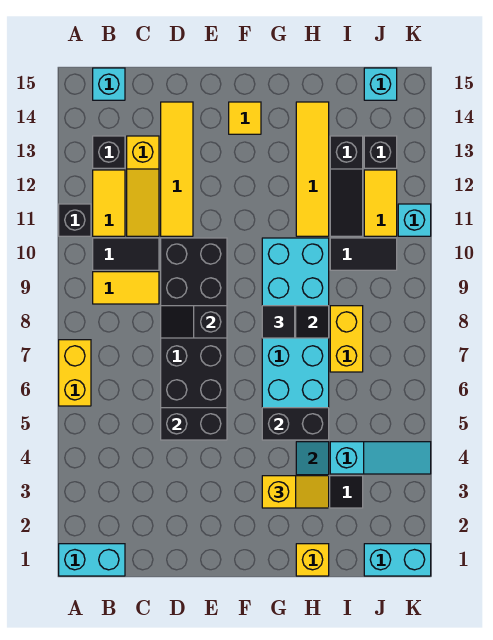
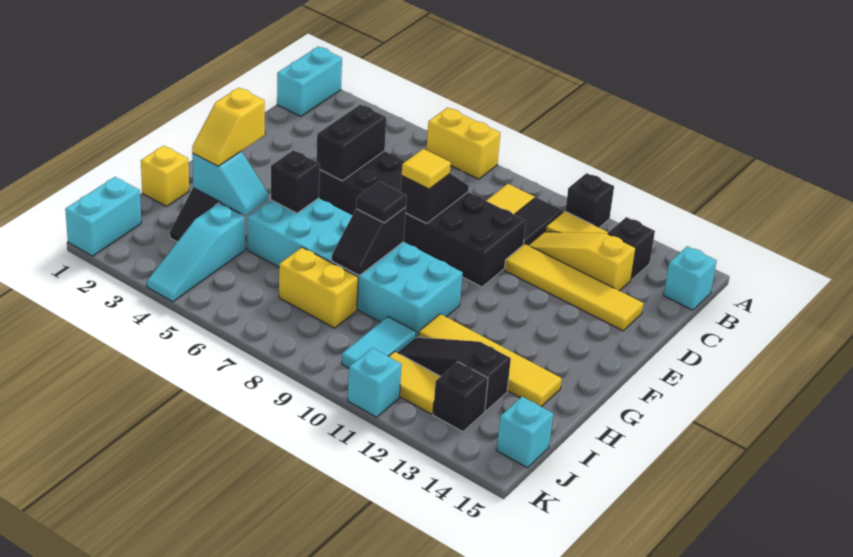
yellow tile F14 level 1 -> yellow tile E8 level 3
black brick G5:H5 level 2 -> black brick G5 level 2
black tile I10:J10 level 1 -> cyan tile I10:J10 level 1

